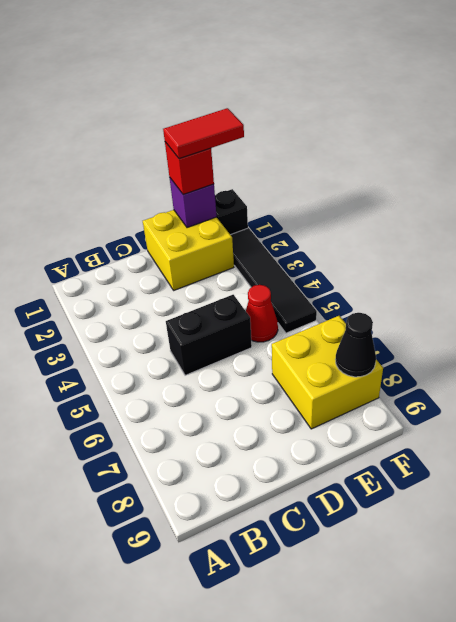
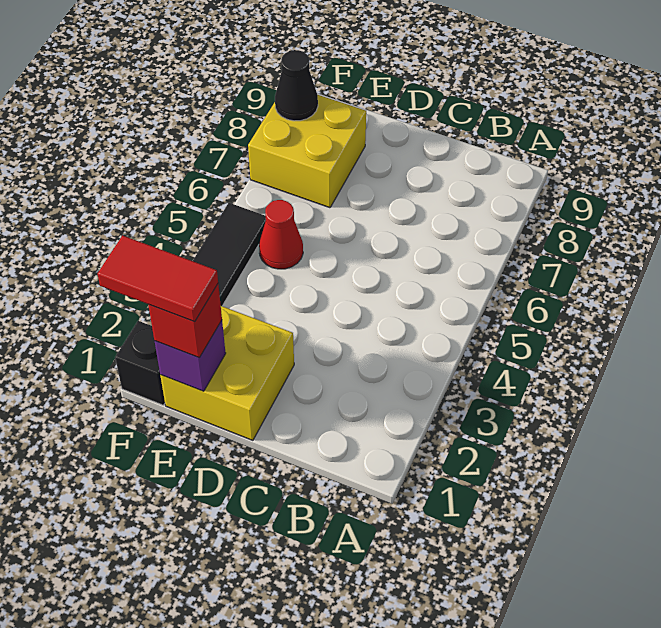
black brick C5:D5 level 1 -> none

